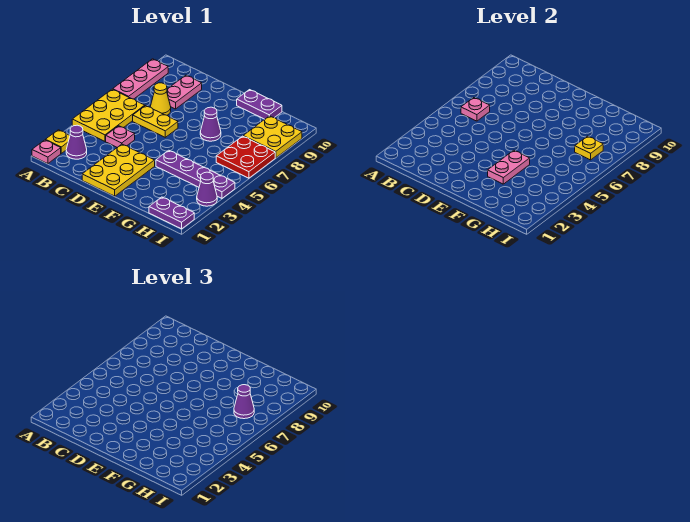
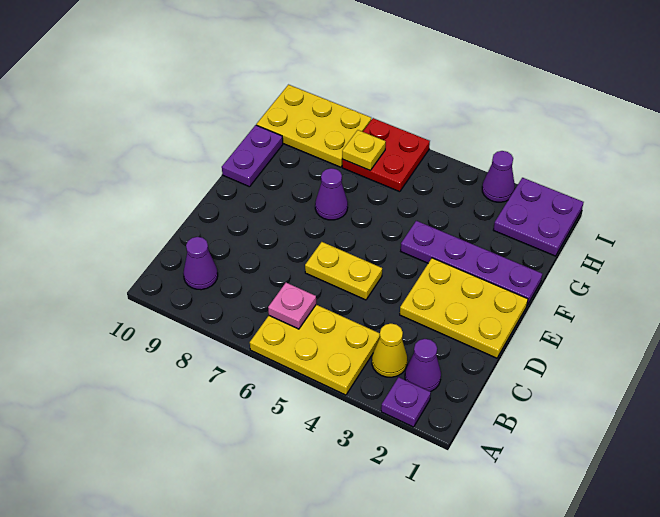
pink plate A1 level 1 -> none
yellow plate A2 level 1 -> purple plate A2 level 1
pink plate A7:A9 level 1 -> none
pink plate C4 level 1 -> none
yellow plate C6:D6 level 1 -> yellow plate D5:D6 level 1
yellow cone C7 level 1 -> yellow cone B3 level 1
pink plate C8:C9 level 1 -> none
pink plate F3:F4 level 2 -> none
purple plate F4:I4 level 1 -> purple plate F1:F4 level 1
purple plate H1:I1 level 1 -> purple plate H1:I2 level 1
purple cone H7 level 3 -> purple cone B9 level 1
yellow plate H8:I9 level 1 -> yellow plate H8:I10 level 1

